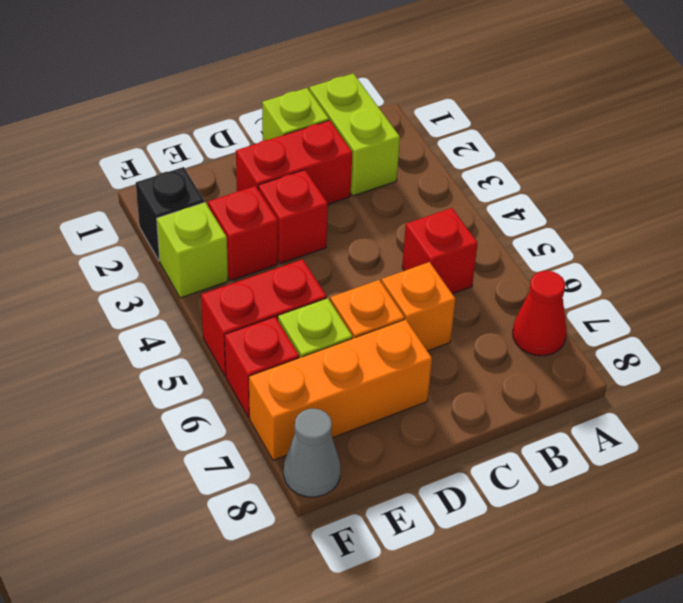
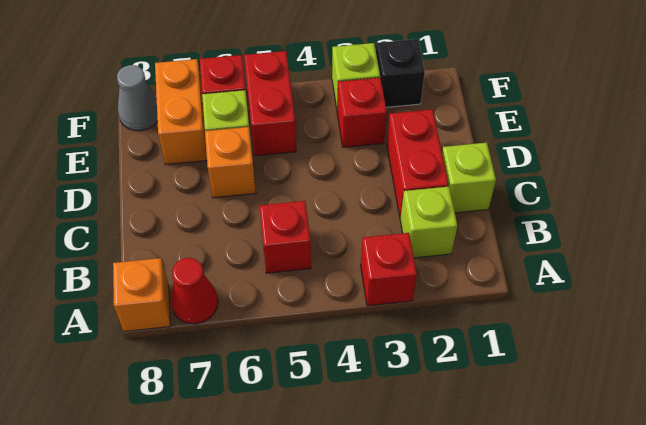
lime brick B1:B2 level 1 -> lime brick B2 level 1
orange brick C6 level 1 -> orange brick A8 level 1
red brick D3 level 1 -> red brick A3 level 1
orange brick D7:F7 level 1 -> orange brick E7:F7 level 1

